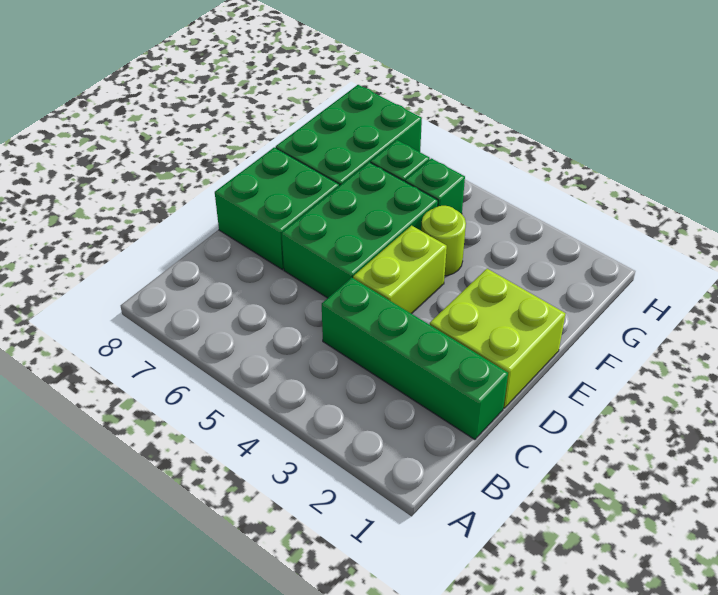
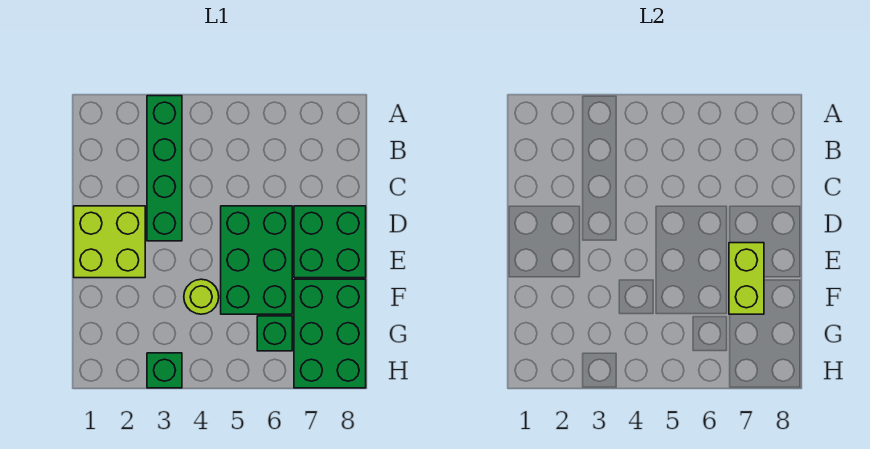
green brick C1:C4 level 1 -> green brick A3:D3 level 1
lime brick D4:E4 level 1 -> lime brick E7:F7 level 2
green brick G5 level 1 -> green brick H3 level 1

